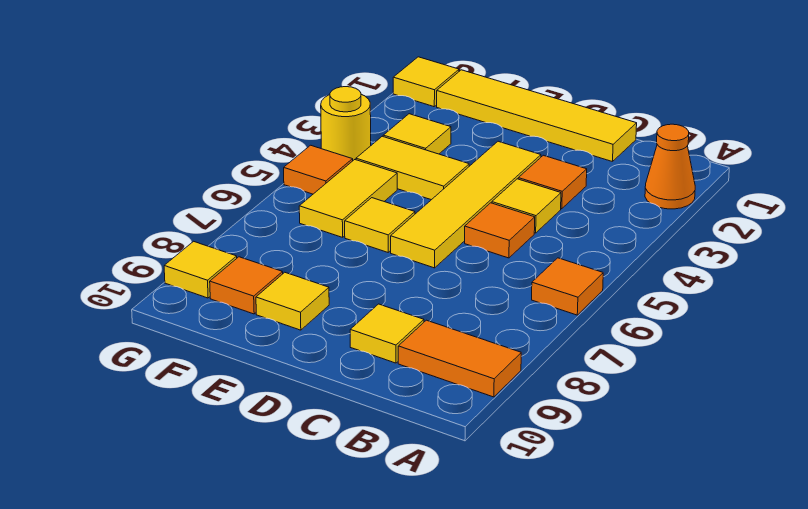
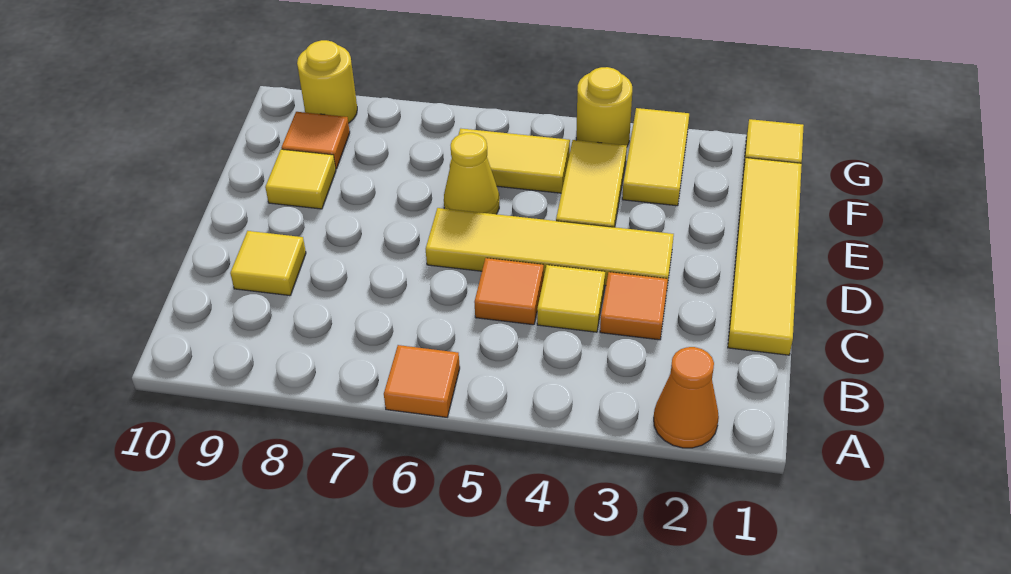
orange tile A9:B9 level 1 -> none
yellow tile E6 level 1 -> yellow cone E6 level 1
yellow tile F3 level 1 -> yellow tile F3:G3 level 1
orange tile G5 level 1 -> none
yellow tile G9 level 1 -> yellow round brick G9 level 1

